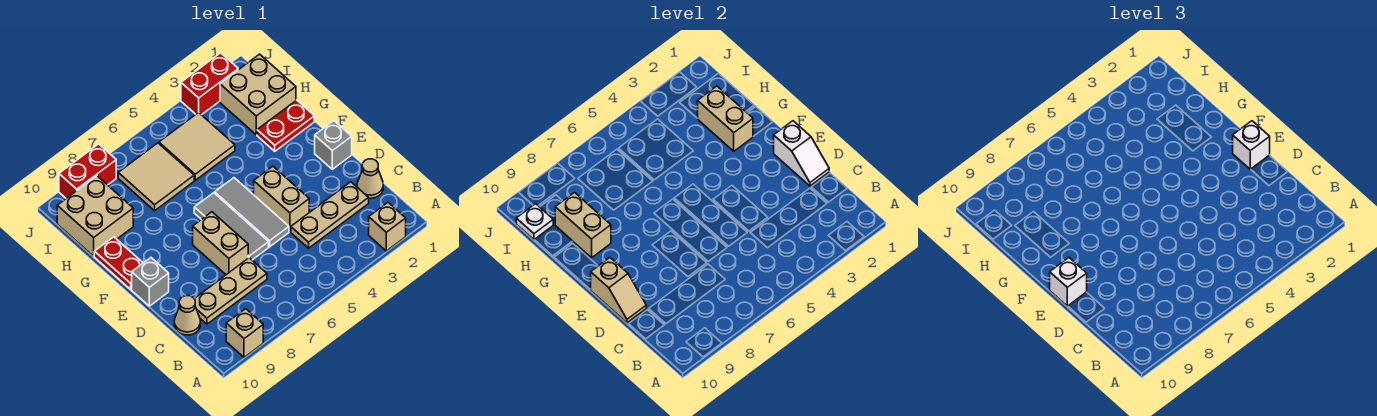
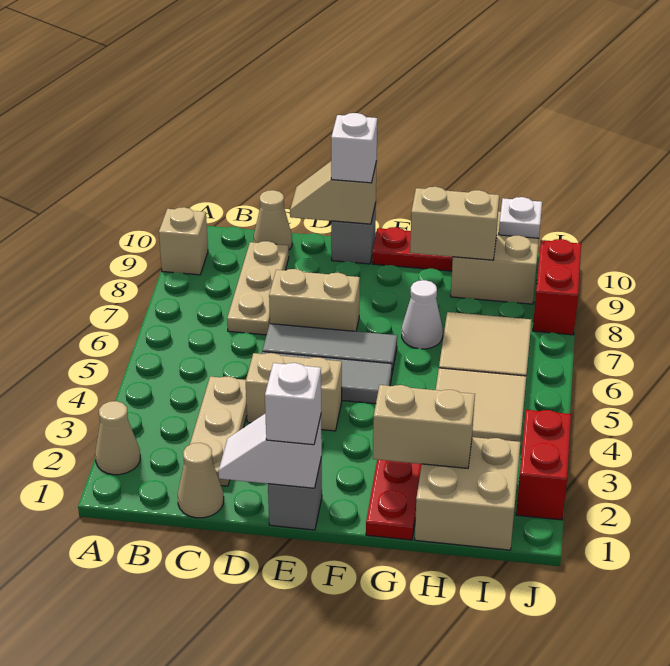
tan brick A2 level 1 -> tan cone A2 level 1
none -> white cone G7 level 1

